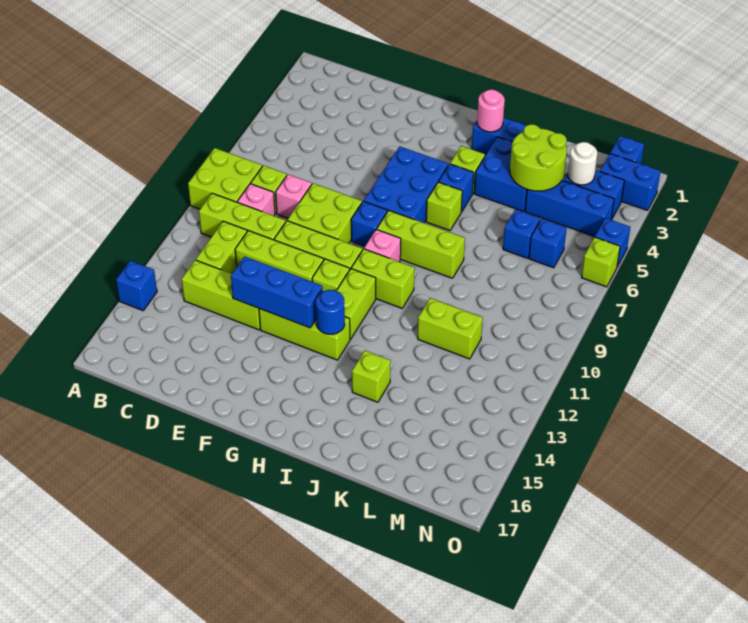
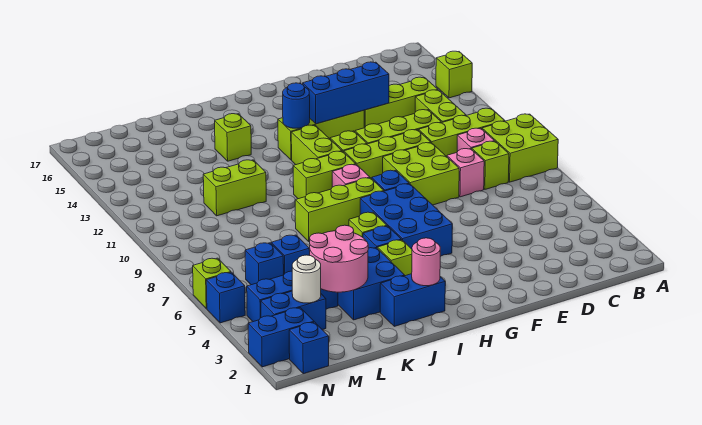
blue brick A14 level 1 -> lime brick A14 level 1
lime round brick K3:L4 level 2 -> pink round brick K3:L4 level 2

